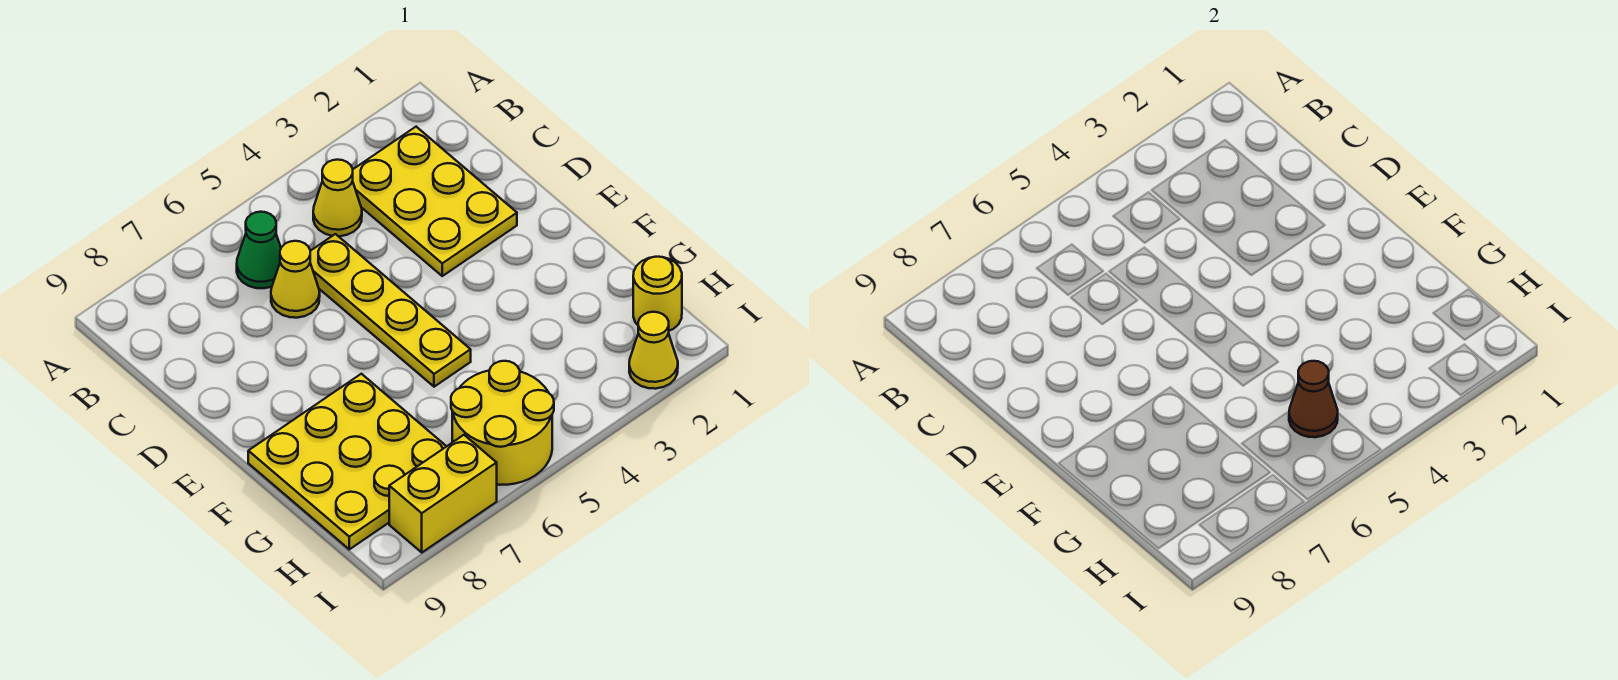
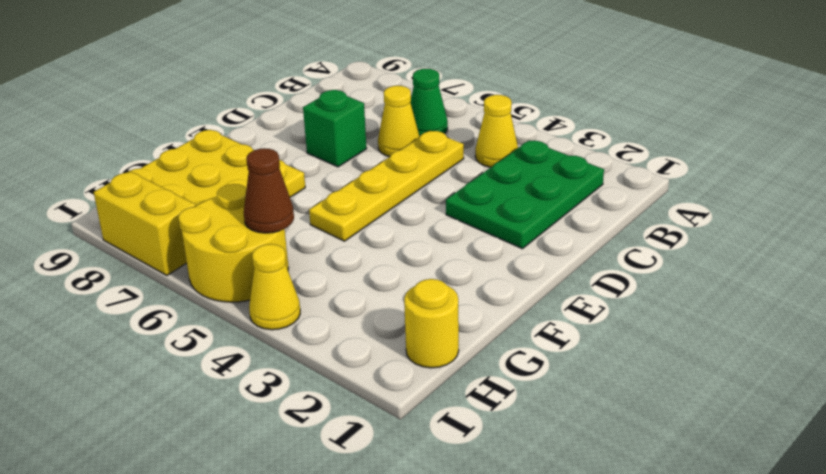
yellow plate B2:D3 level 1 -> green plate B2:D3 level 1
none -> green brick D7 level 1
yellow cone I2 level 1 -> yellow cone I4 level 1

